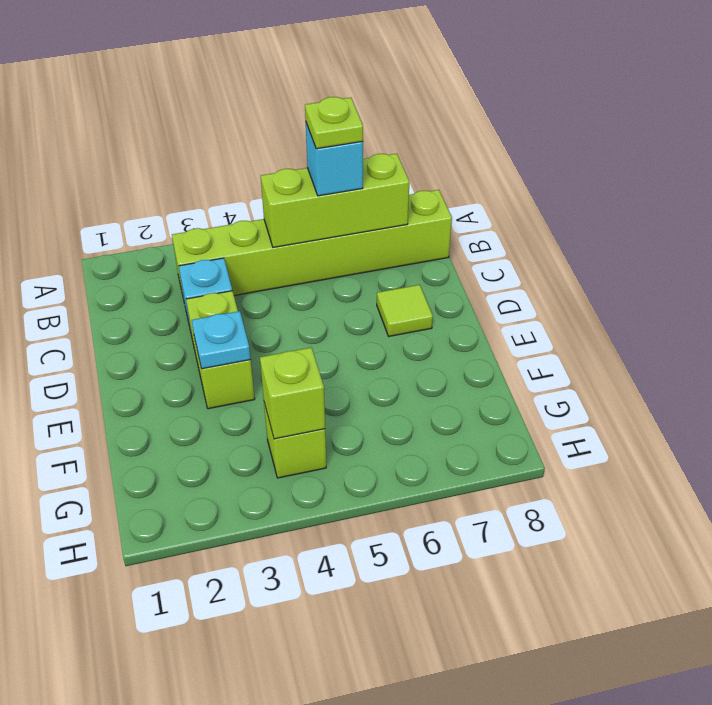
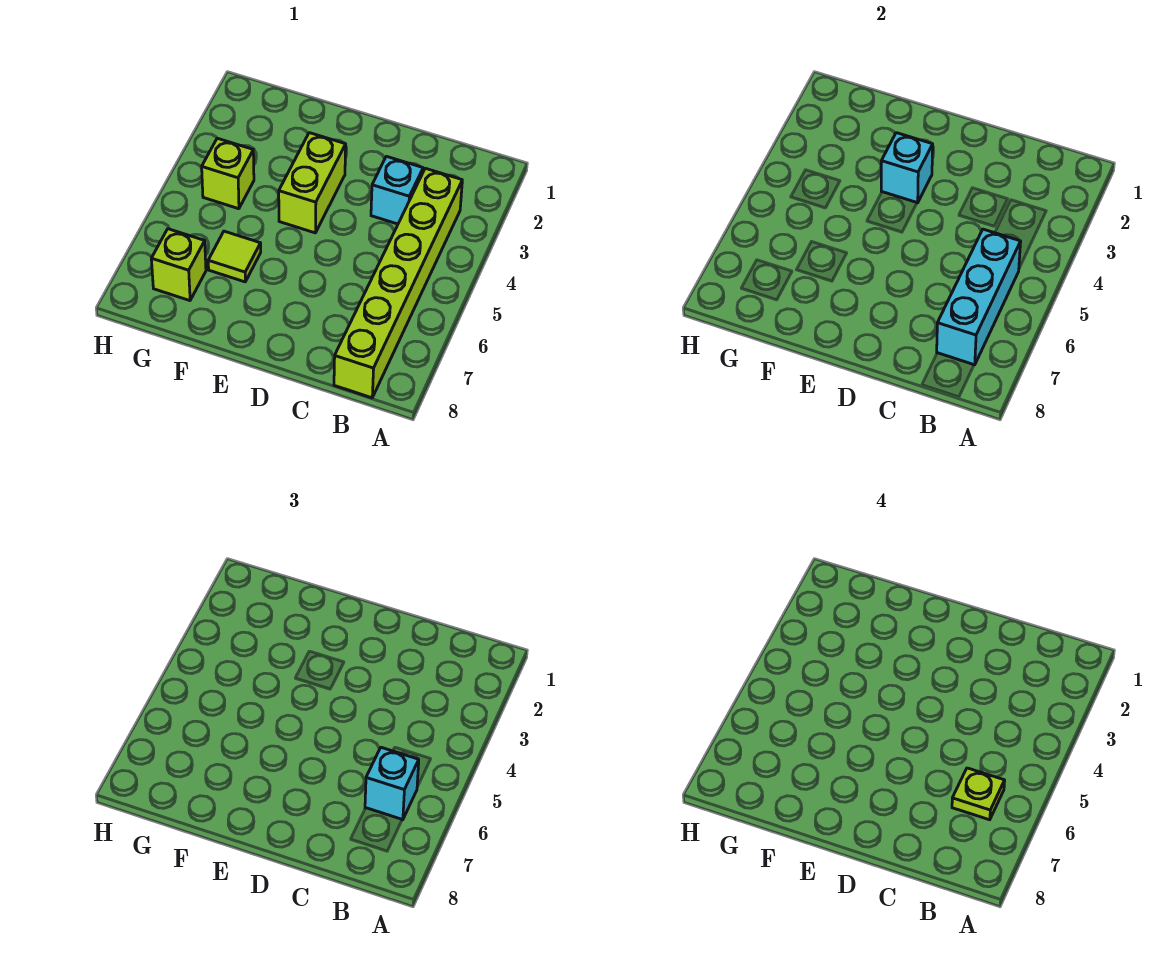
lime brick B5:B7 level 2 -> cyan brick B5:B7 level 2
lime brick D3:E3 level 1 -> lime brick E3:E4 level 1
lime tile D7 level 1 -> lime tile F6 level 1
cyan plate E3 level 2 -> cyan brick E3 level 2
lime brick G4 level 2 -> lime brick G7 level 1

